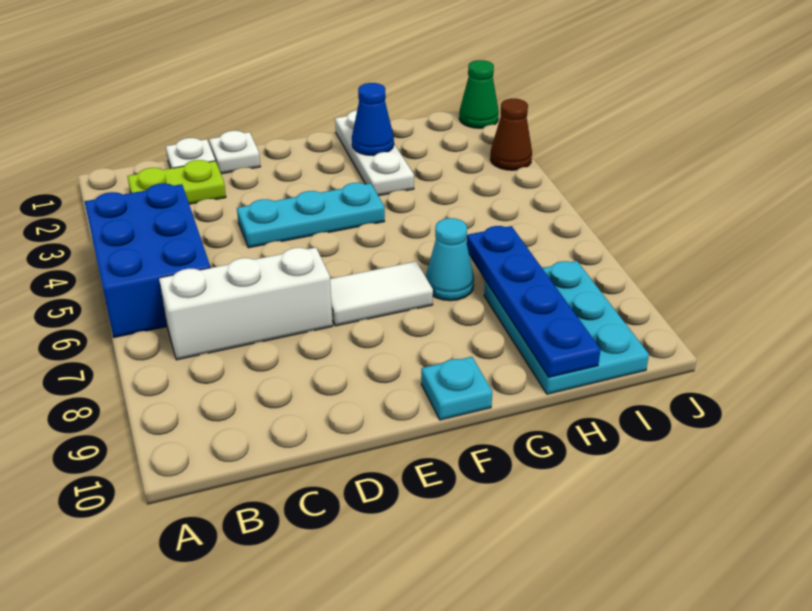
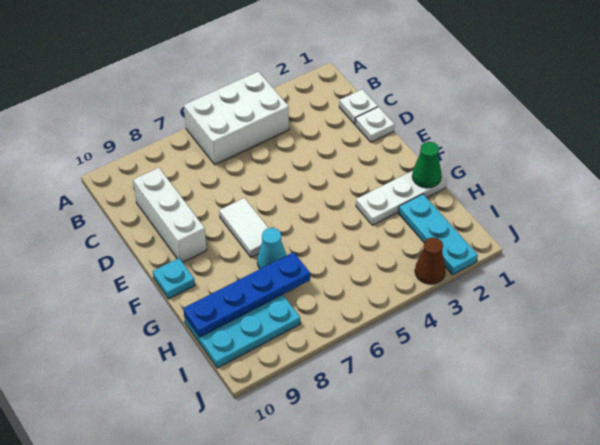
blue brick A4:B6 level 1 -> white brick A4:B6 level 1
lime plate B2:C2 level 1 -> none
white brick B7:D7 level 1 -> white brick C9:E9 level 1
cyan plate D4:F4 level 1 -> cyan plate H2:J2 level 1
blue cone G2 level 2 -> none
green cone J1 level 1 -> green cone G1 level 2

